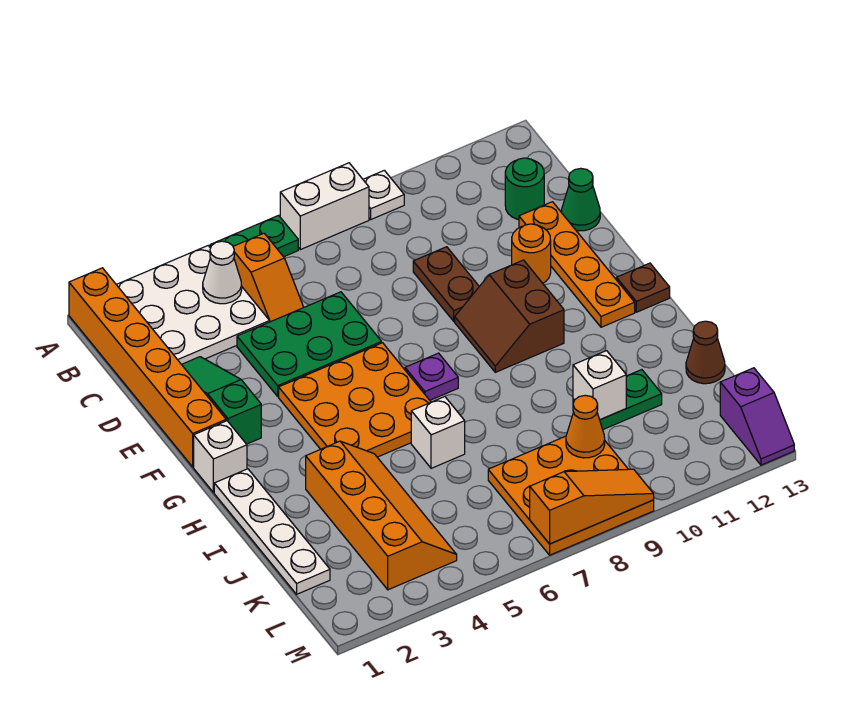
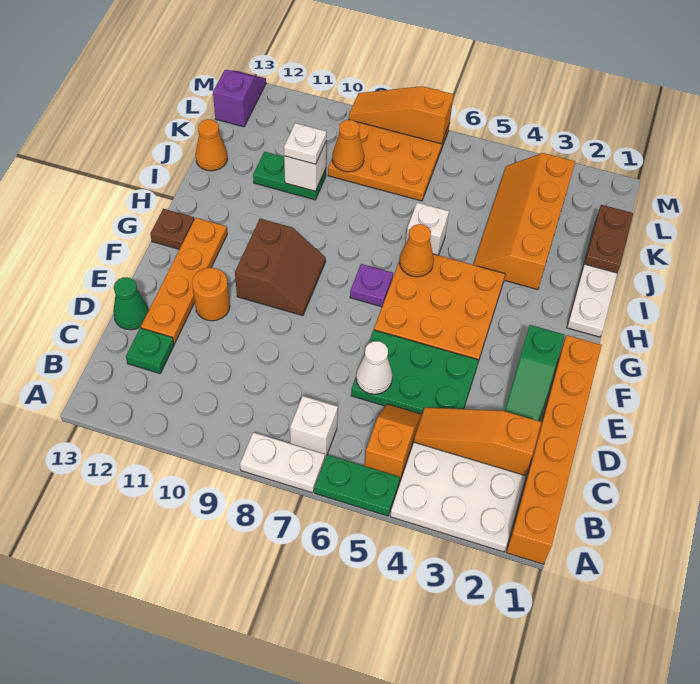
white brick A7:A8 level 1 -> white plate A7:A8 level 1
white plate A9 level 1 -> white plate J10 level 3
white cone B4 level 2 -> white cone D6 level 2
none -> orange slope C2:C4 level 2 top 2
green round brick C12 level 1 -> green plate C12 level 1
brown plate D9:E9 level 1 -> brown plate J1:K1 level 2
white brick G1 level 1 -> white brick B7 level 1
none -> orange cone H6 level 2
brown cone J13 level 1 -> orange cone J13 level 1

